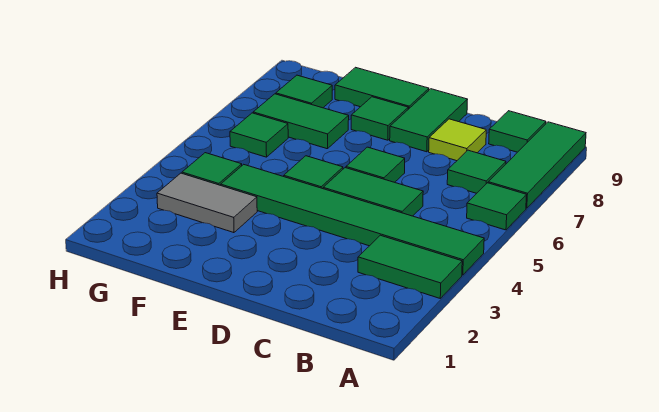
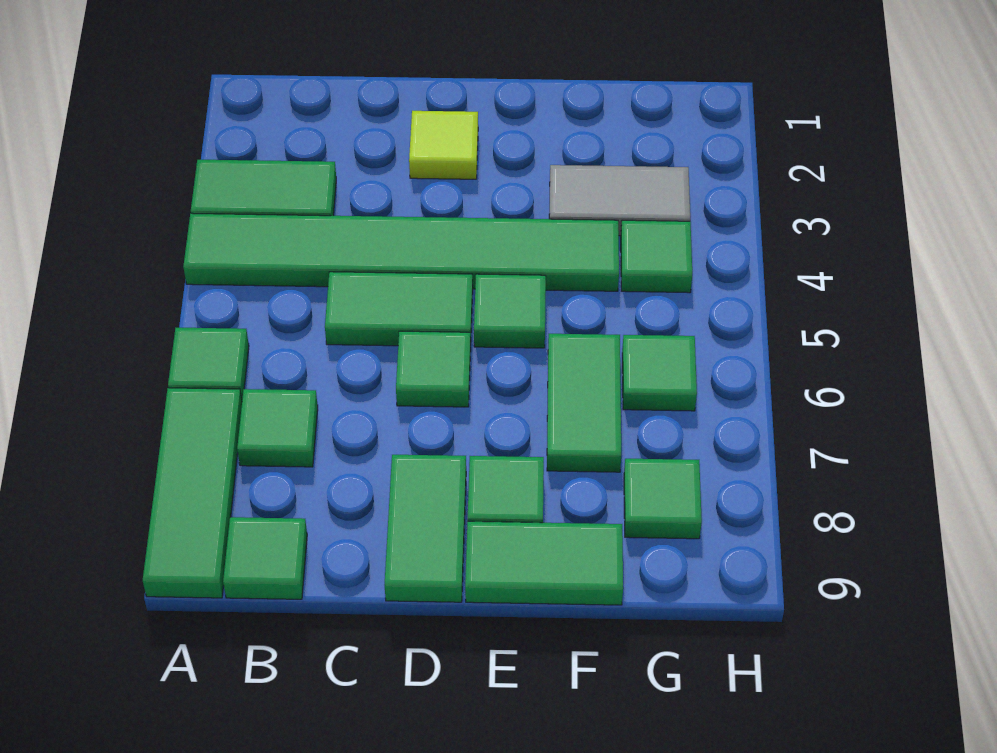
lime tile C8 level 1 -> lime tile D2 level 1
green tile F7:G7 level 1 -> green tile F6:F7 level 1

